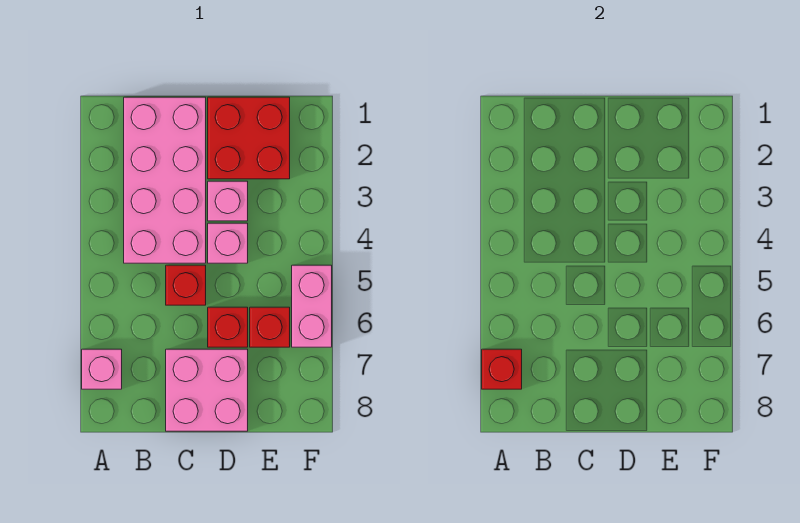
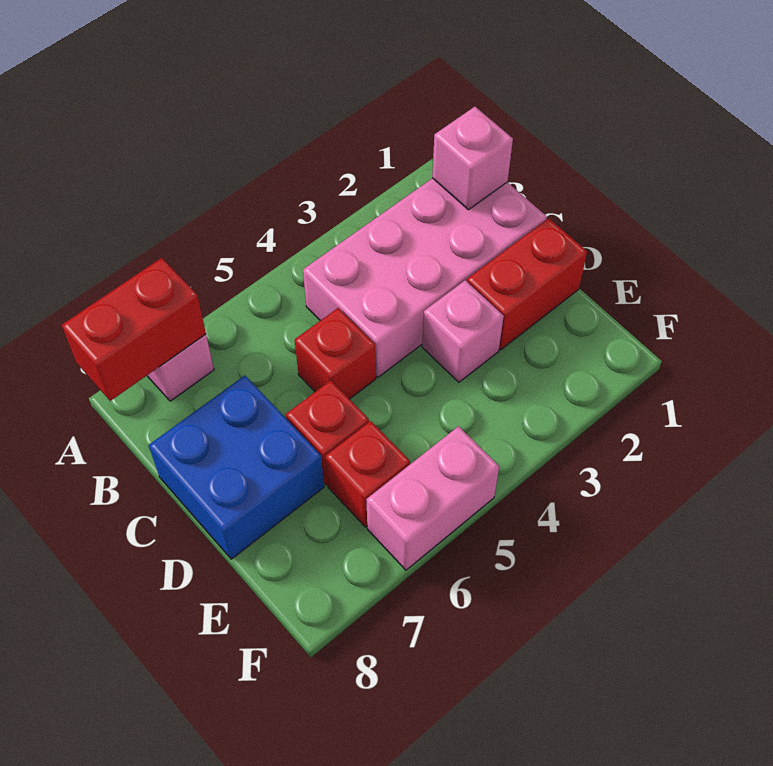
red brick A7 level 2 -> red brick A7:A8 level 2
pink brick C7:D8 level 1 -> blue brick C7:D8 level 1
red brick D1:E2 level 1 -> red brick D1:D2 level 1
pink brick D4 level 1 -> pink brick B1 level 2

